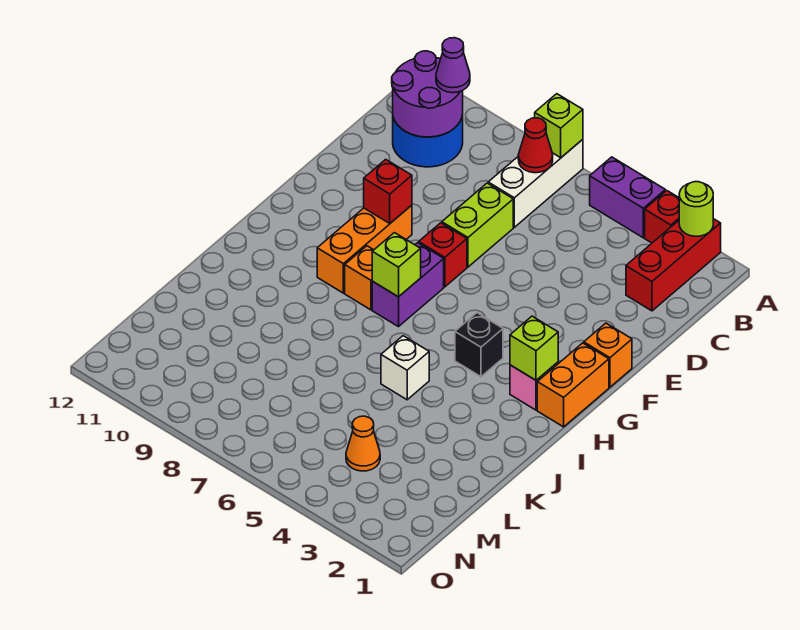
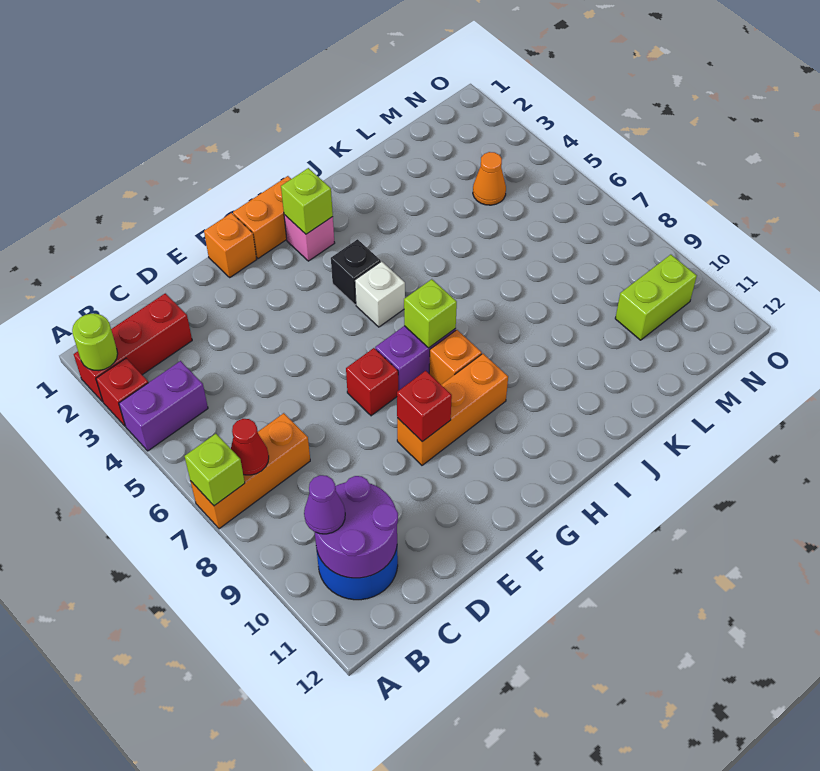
purple brick A4:A5 level 1 -> purple brick A4:B4 level 1
white brick A7:C7 level 1 -> orange brick A7:C7 level 1
lime brick D7:E7 level 1 -> lime brick M10:N10 level 1
white brick J5 level 1 -> white brick H5 level 1

